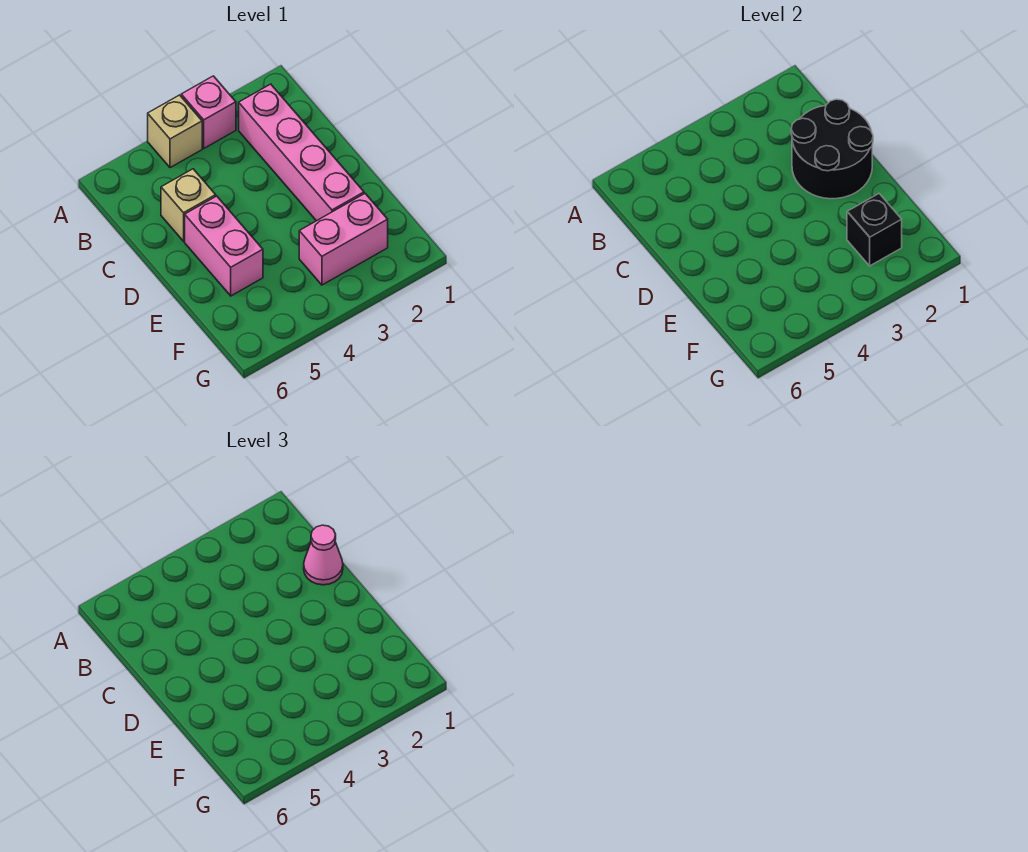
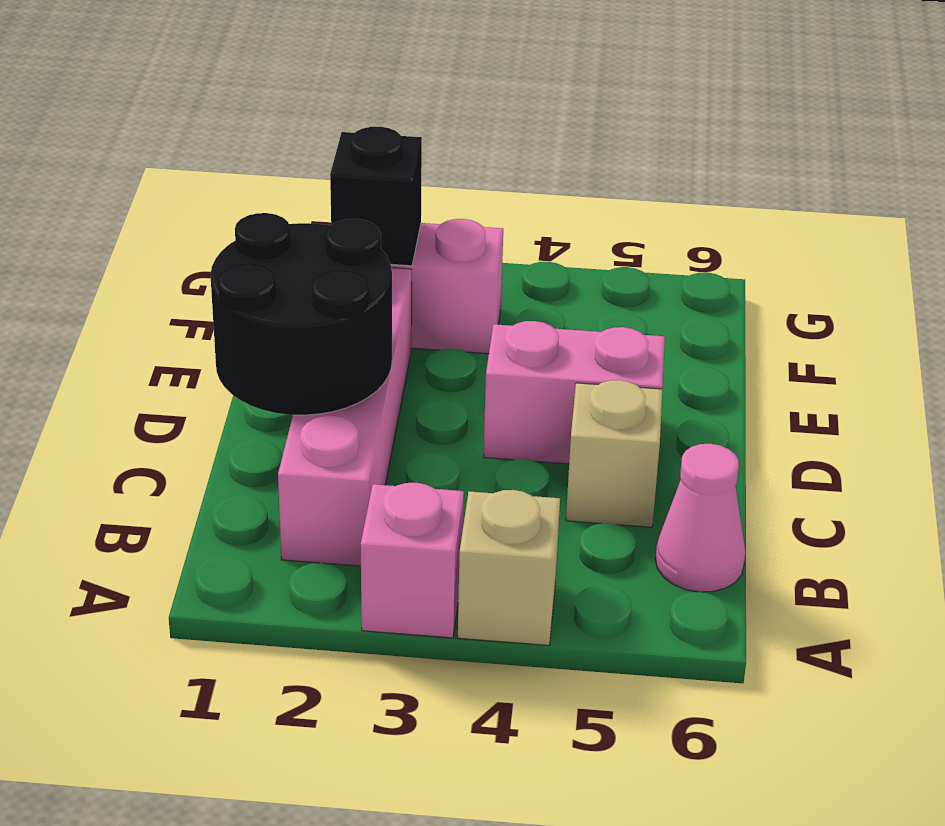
pink cone C1 level 3 -> pink cone B6 level 1
pink brick D5:E5 level 1 -> pink brick D4:D5 level 1

